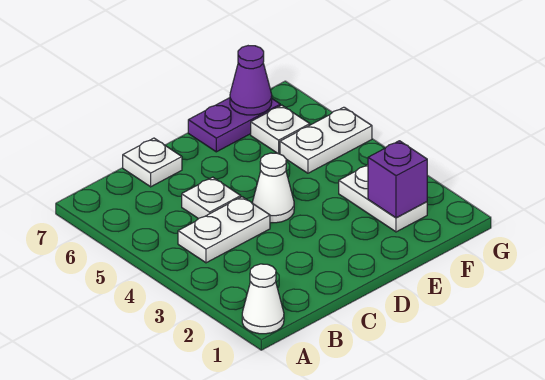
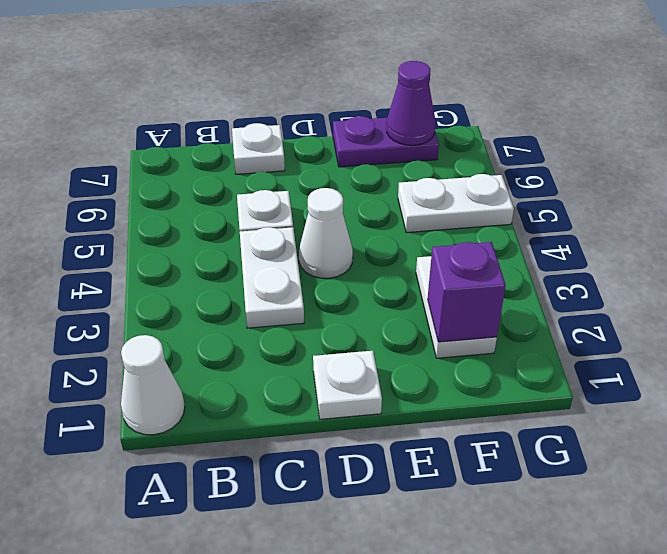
white plate B4:C4 level 1 -> white plate C3:C4 level 1
white plate F6 level 1 -> white plate D1 level 1

